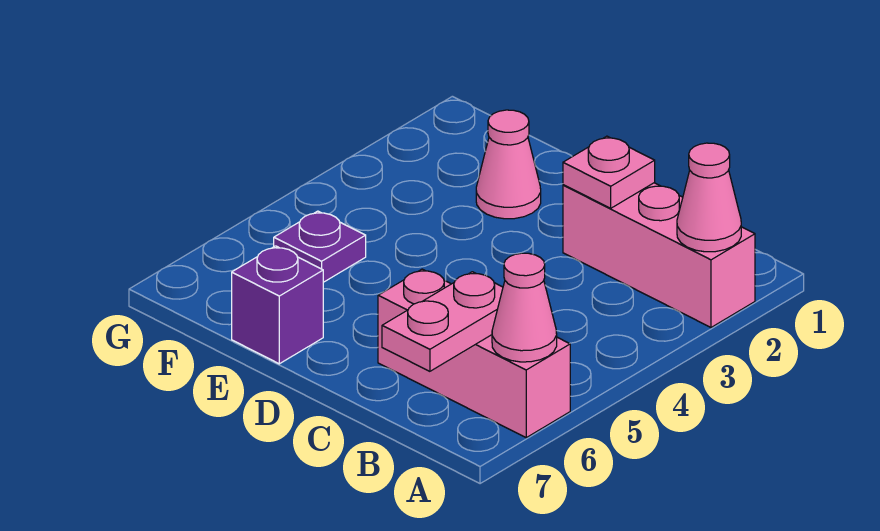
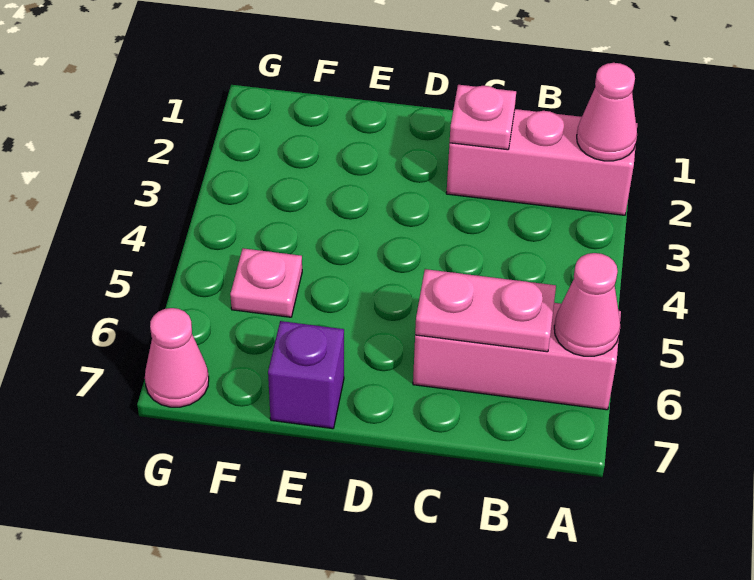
pink plate B6:B7 level 2 -> pink plate B6:C6 level 2
pink cone E2 level 1 -> pink cone G7 level 1
purple plate F5 level 1 -> pink plate F5 level 1

